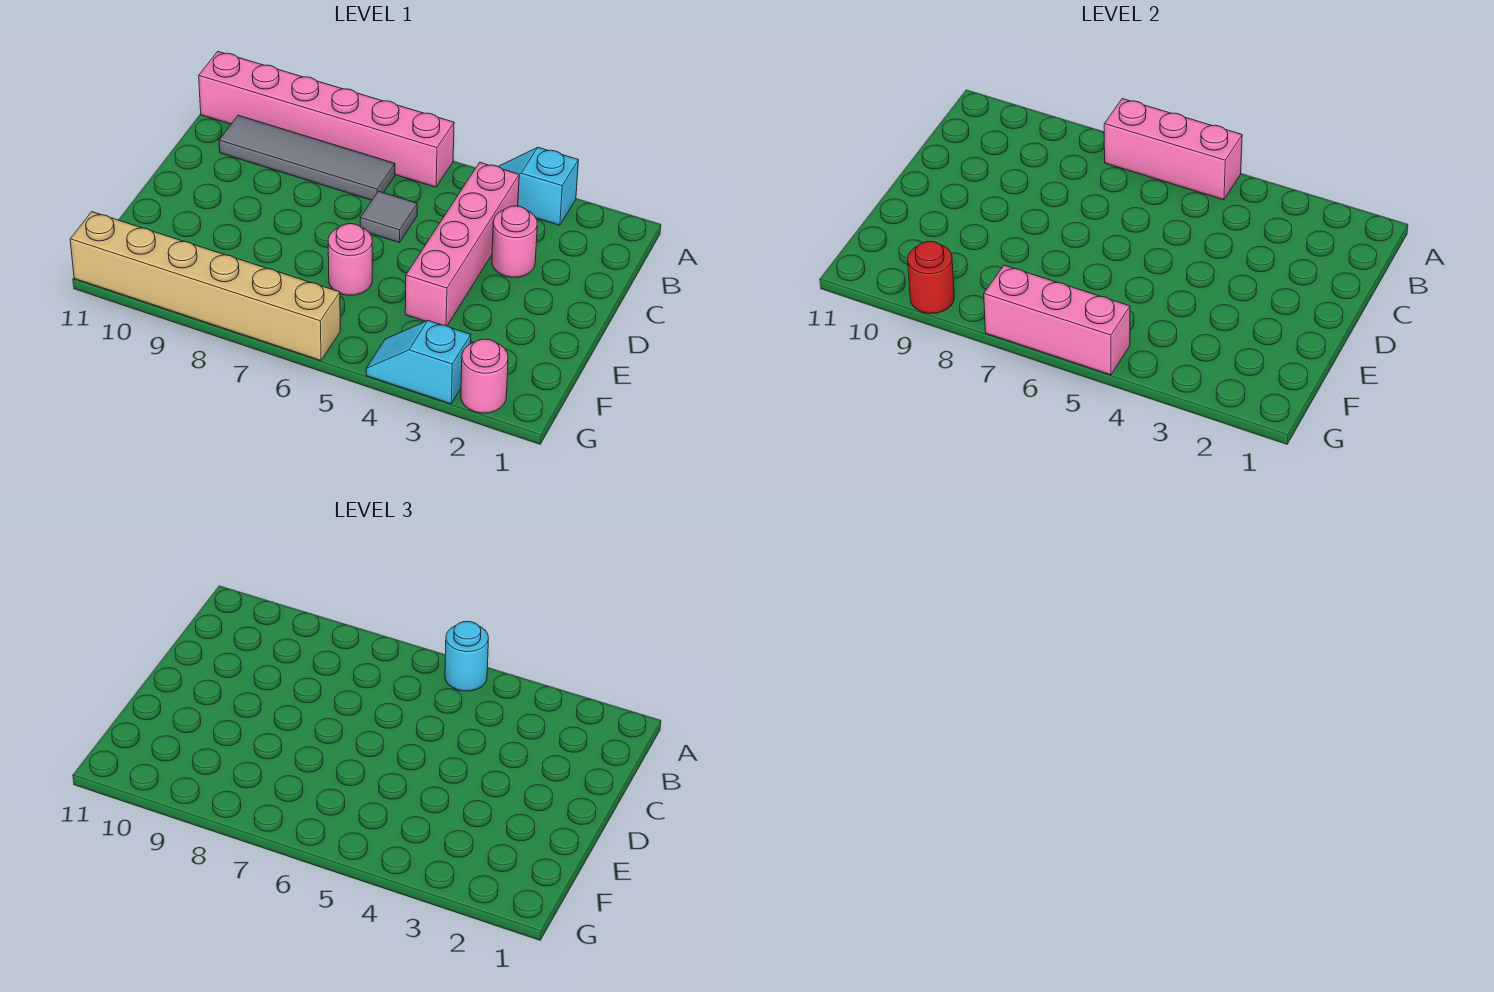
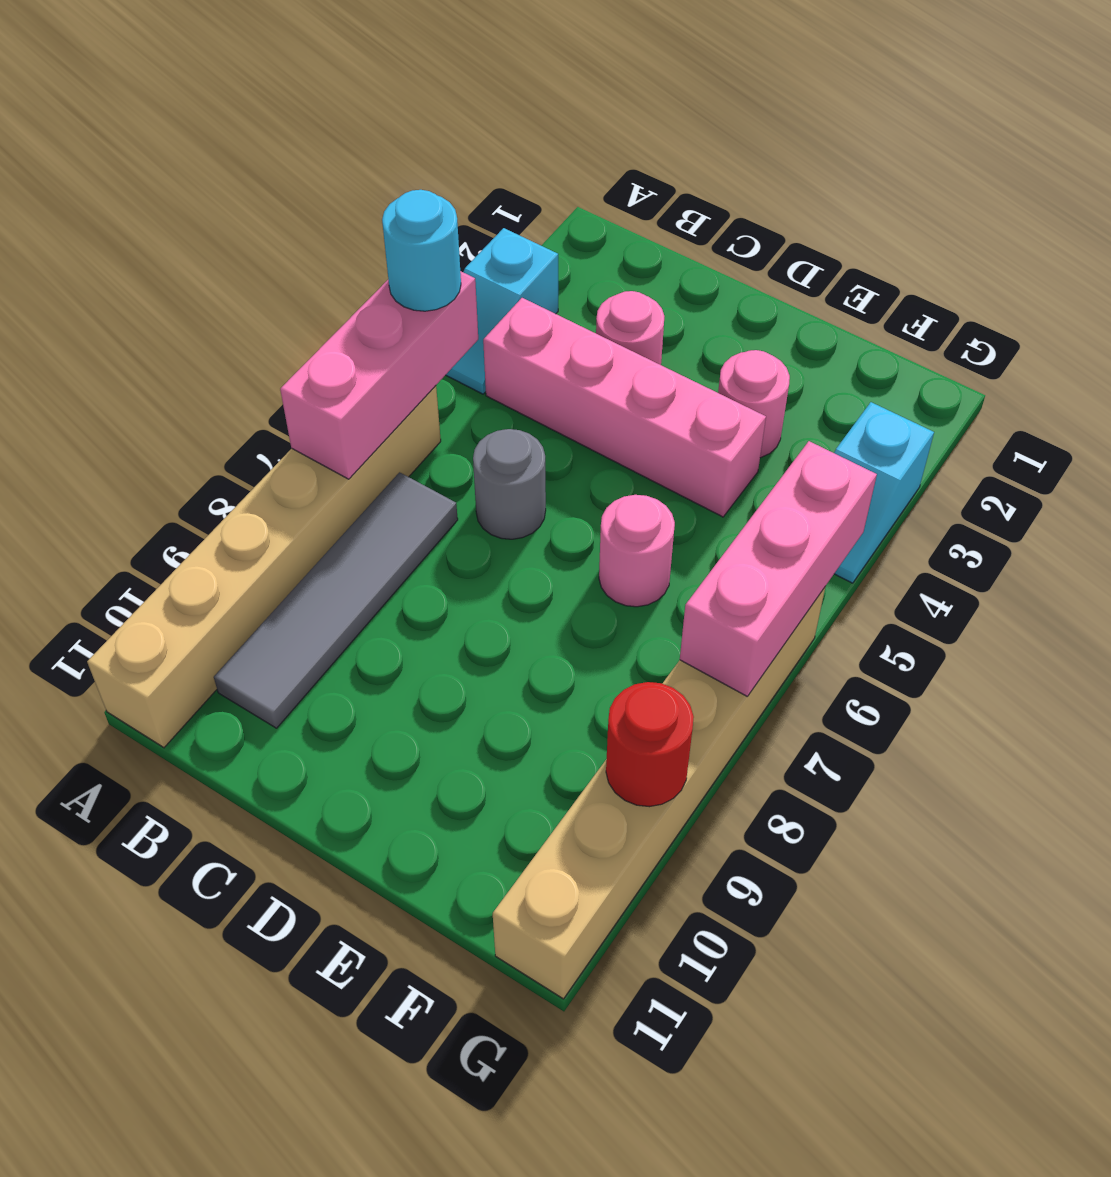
pink brick A6:A11 level 1 -> tan brick A6:A11 level 1
grey tile C6 level 1 -> grey round brick C6 level 1
pink round brick G2 level 1 -> pink round brick E3 level 1

